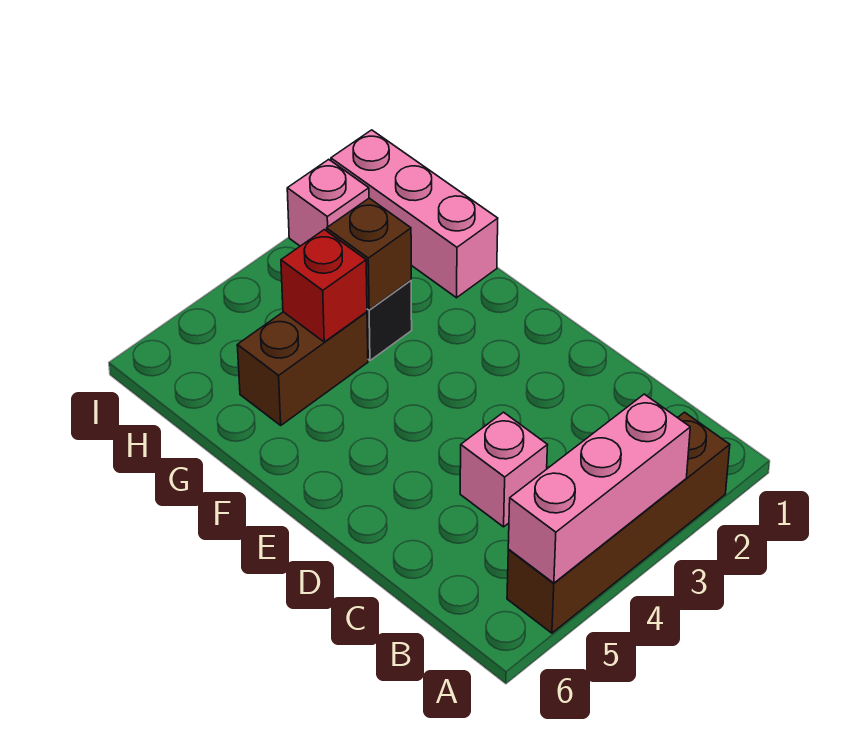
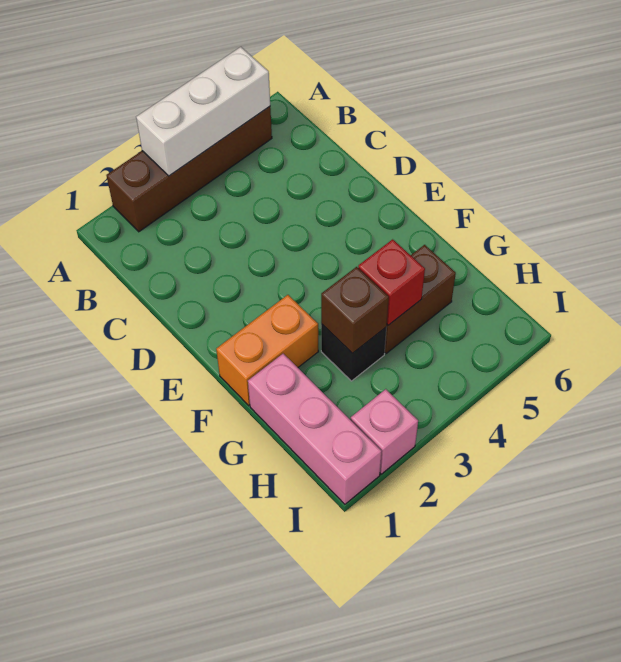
pink brick A3:A5 level 2 -> white brick A3:A5 level 2
pink brick C4 level 1 -> none
none -> orange brick F1:F2 level 1

